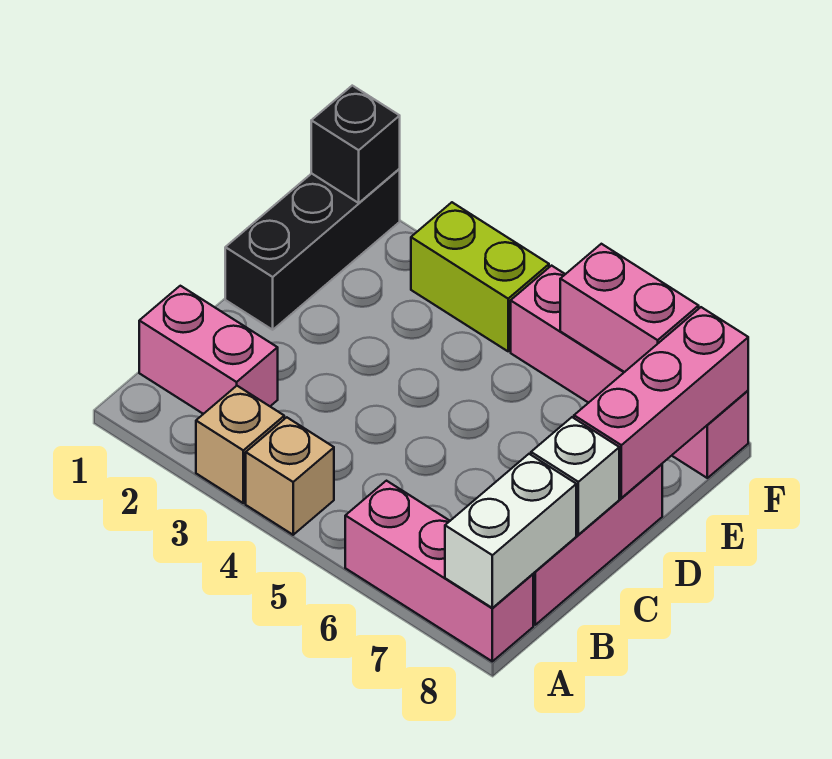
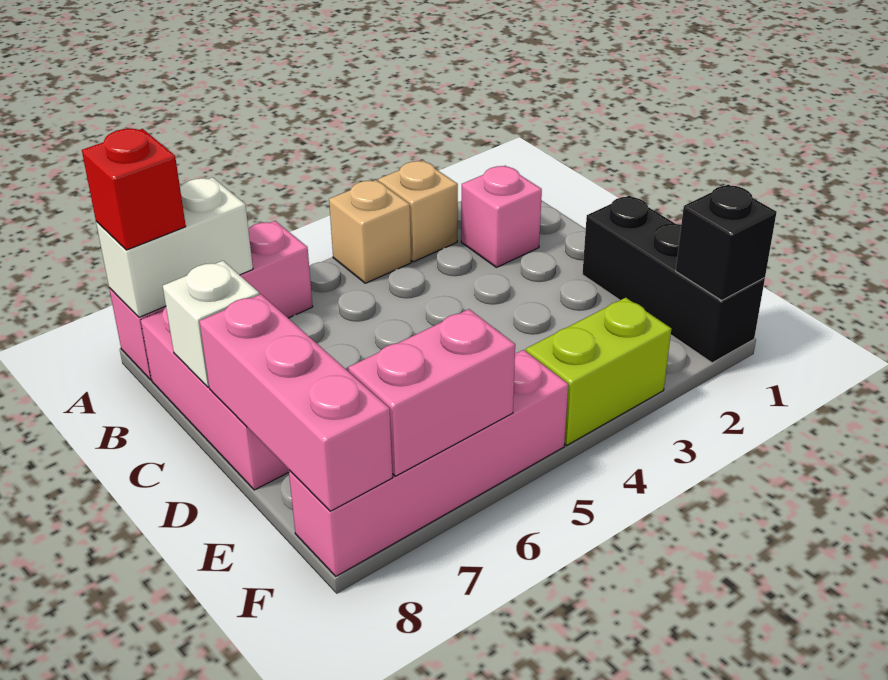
white brick A8:B8 level 2 -> white brick A7:A8 level 2
none -> red brick A8 level 3
pink brick B1:B2 level 1 -> pink brick B2 level 1

